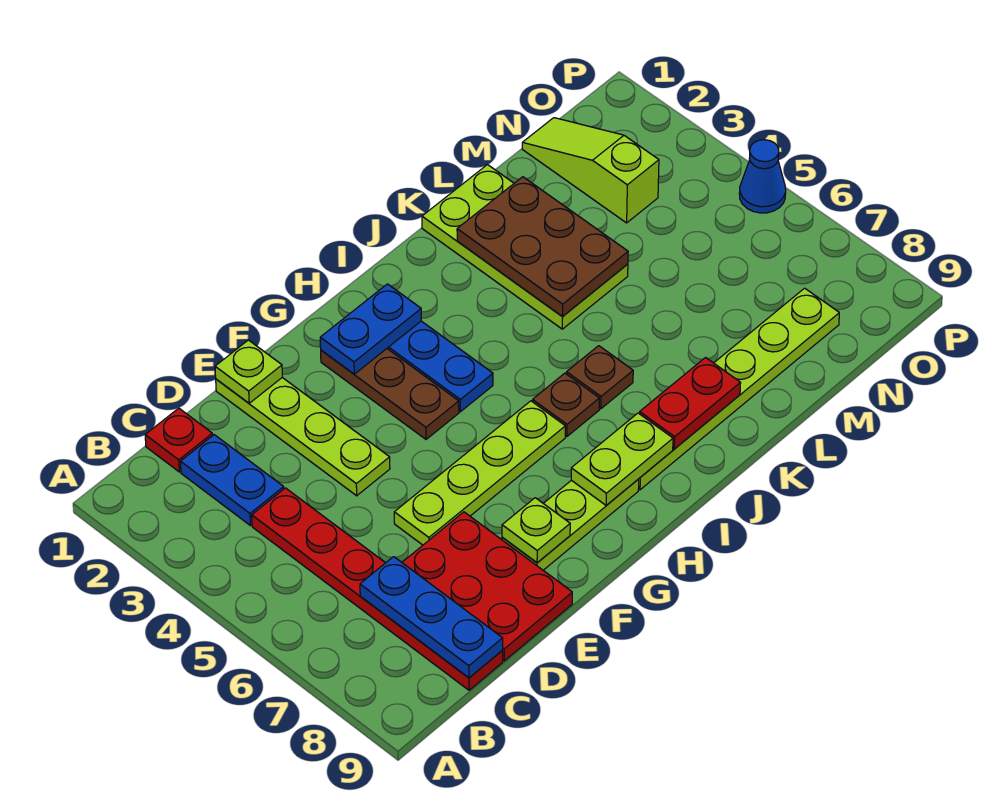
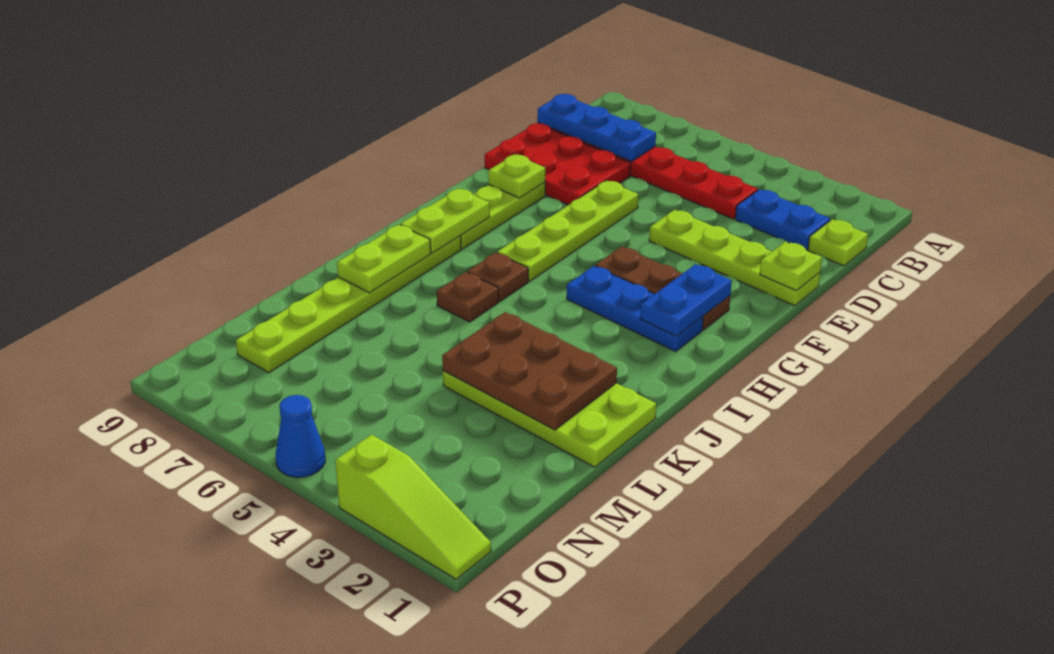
red plate C1 level 1 -> lime plate C1 level 1
red plate J8:K8 level 2 -> lime plate J8:K8 level 2
lime slope N1:N3 level 1 top 3 -> lime slope P1:P3 level 1 top 3

